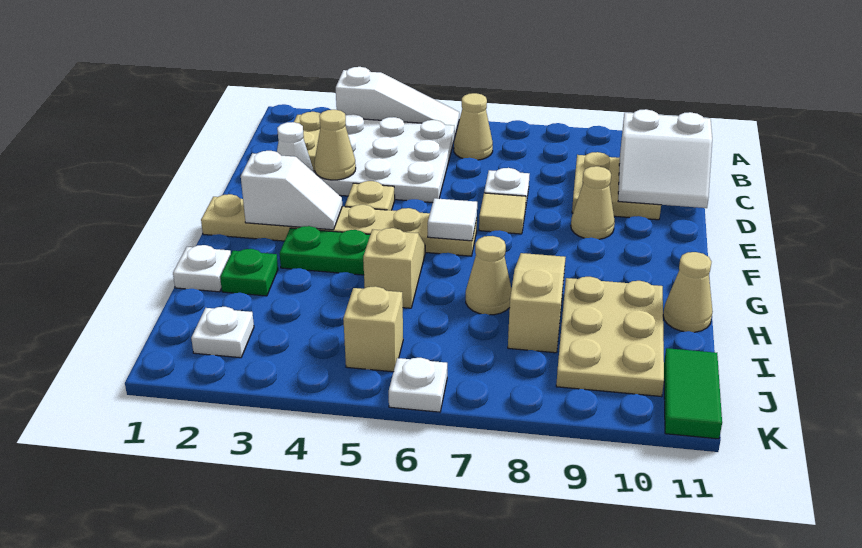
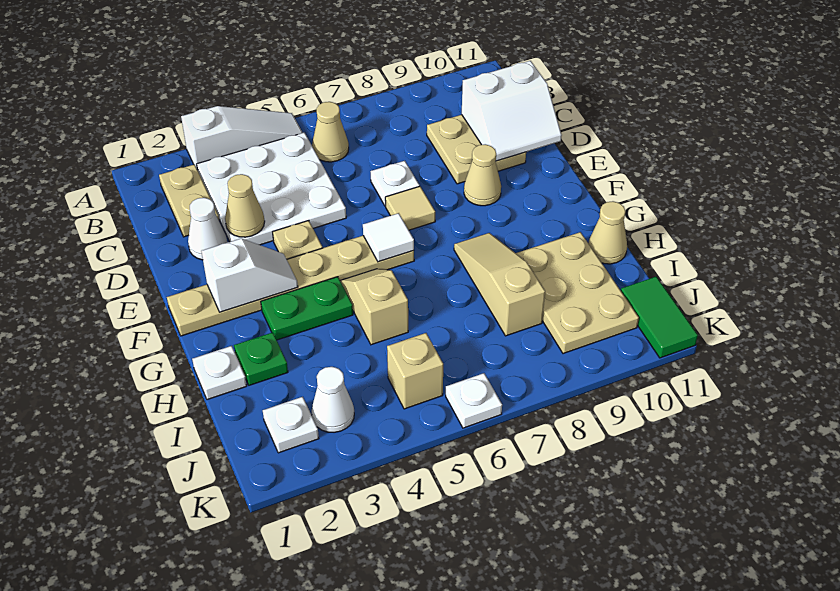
tan cone H7 level 1 -> none
none -> white cone J3 level 1

